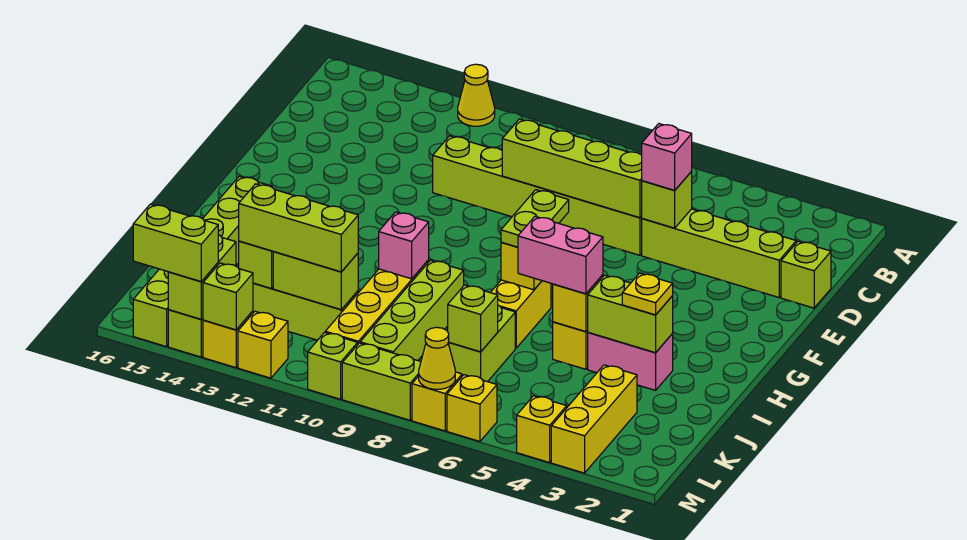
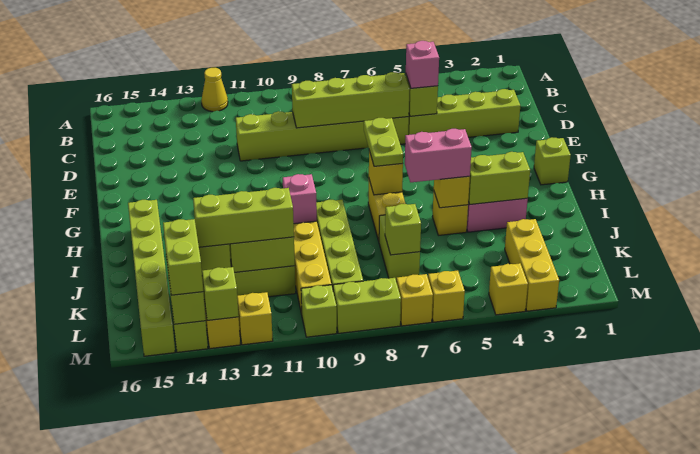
lime brick D1 level 1 -> lime brick G1 level 1
yellow plate I3 level 3 -> none
yellow cone M7 level 2 -> none
lime brick M14:M15 level 3 -> lime brick L14:M14 level 3

